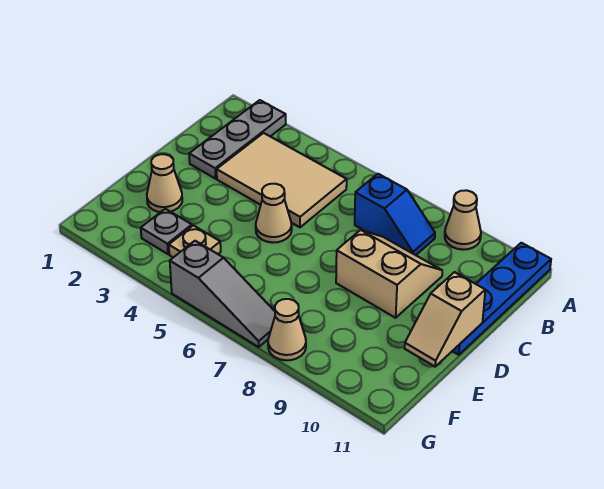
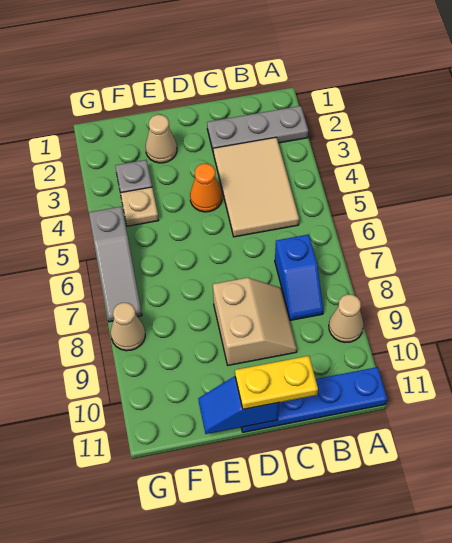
none -> yellow plate C11:D11 level 3
none -> orange cone D4 level 1
tan cone D5 level 1 -> none
tan slope D11:E11 level 2 top D -> blue slope D11:E11 level 2 top D

